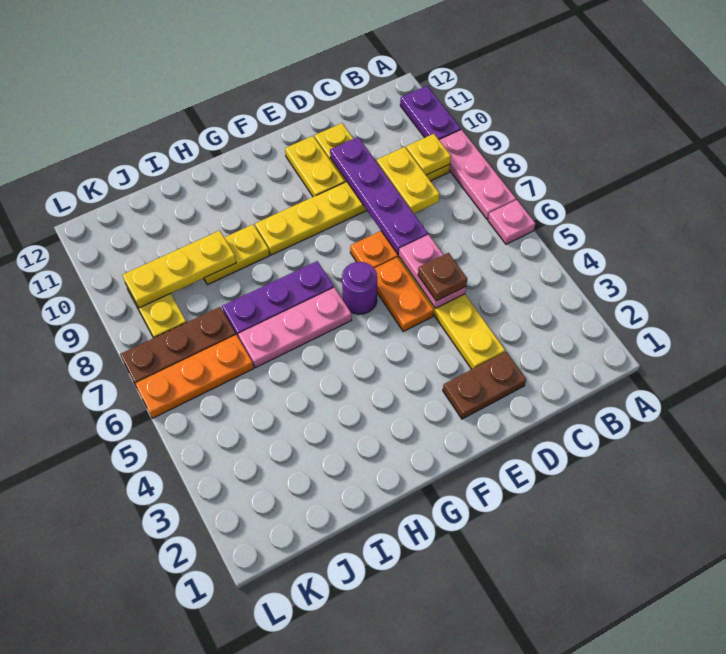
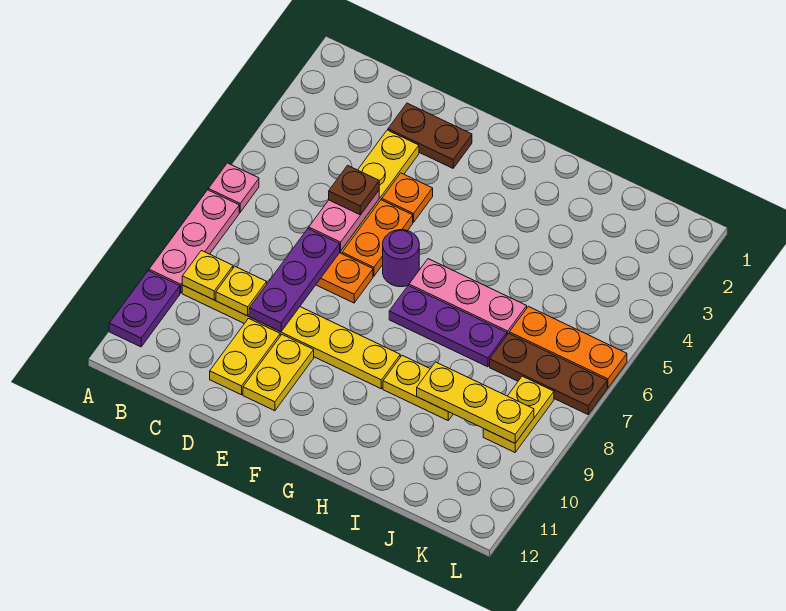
yellow plate C8:C9 level 2 -> yellow plate C9 level 2
purple plate D7:D10 level 2 -> purple plate D7:D9 level 2
none -> orange plate E4 level 1

